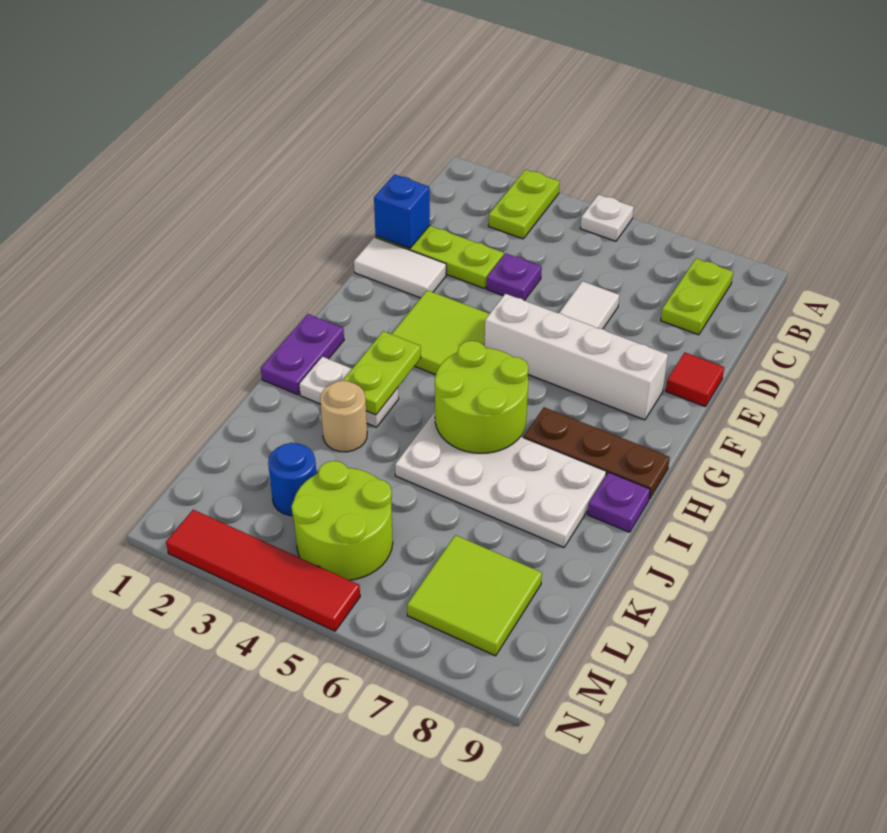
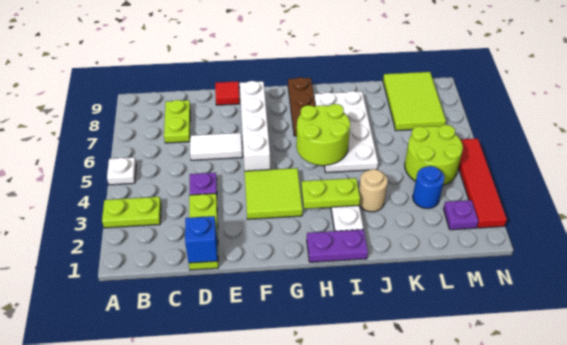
lime plate B8:C8 level 1 -> lime plate C7:C8 level 1
white tile E1:E2 level 1 -> none
purple plate I9 level 1 -> purple plate M2 level 1
lime tile L7:M8 level 1 -> lime tile L7:M9 level 1

